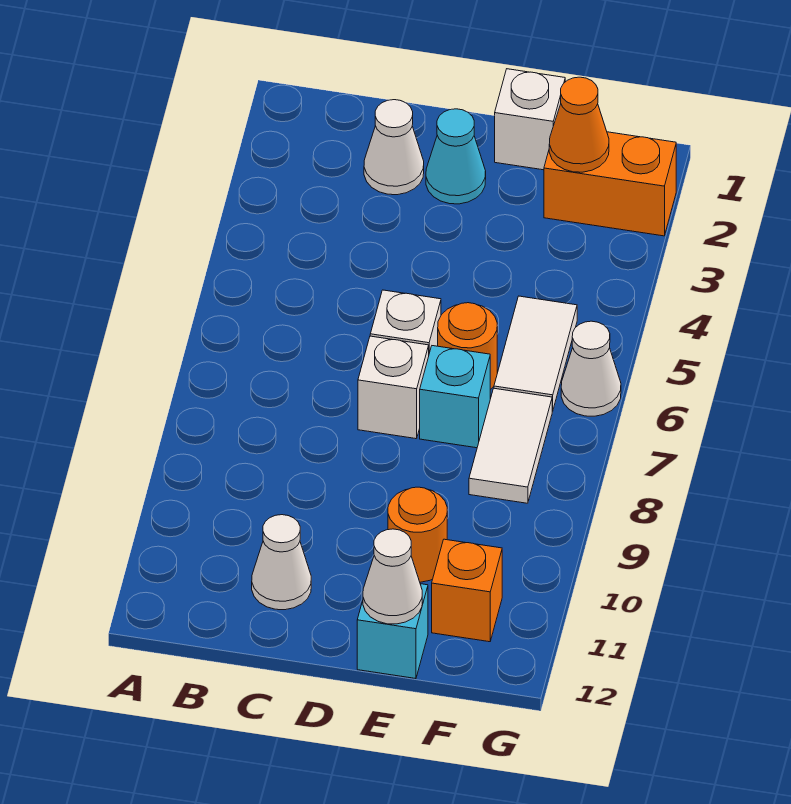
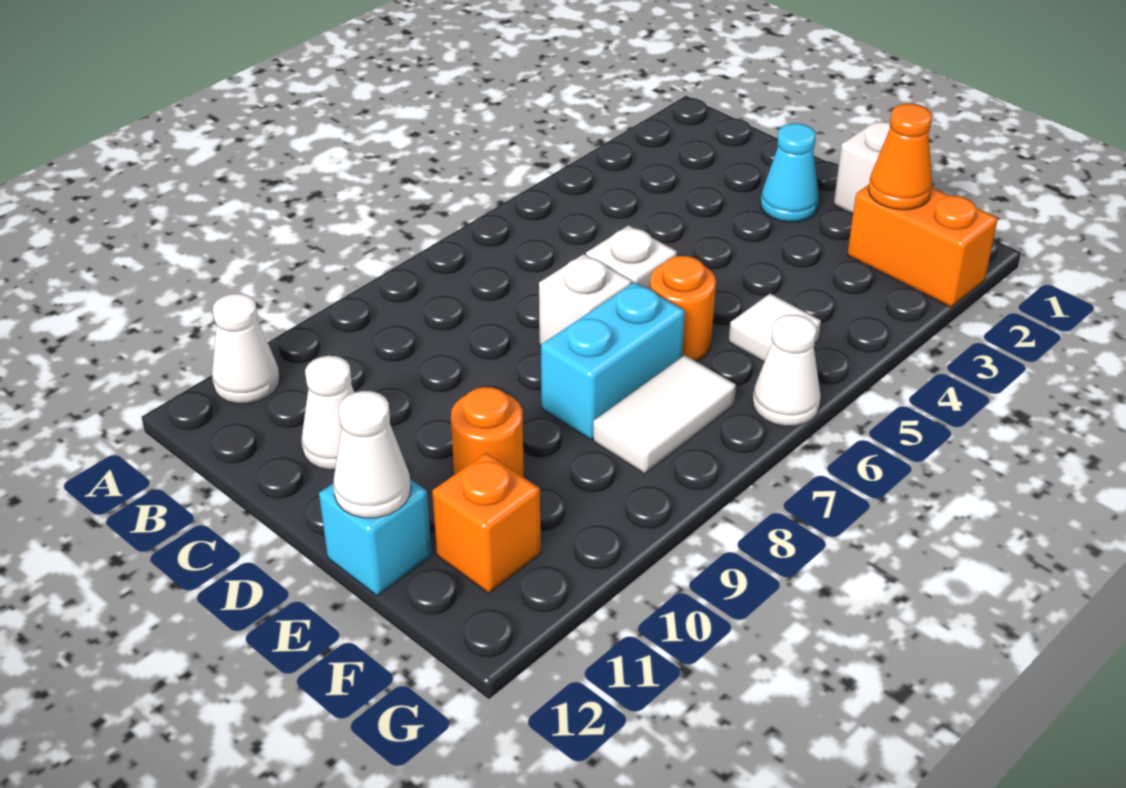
white cone C2 level 1 -> white cone A11 level 1
cyan brick E7 level 1 -> cyan brick E7:E8 level 1
white tile F5:F6 level 1 -> white tile F5 level 1

